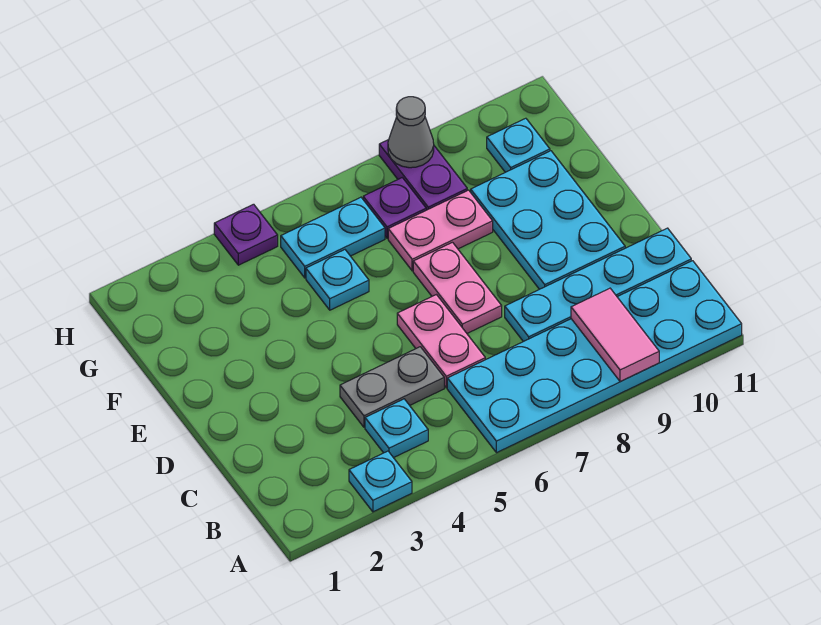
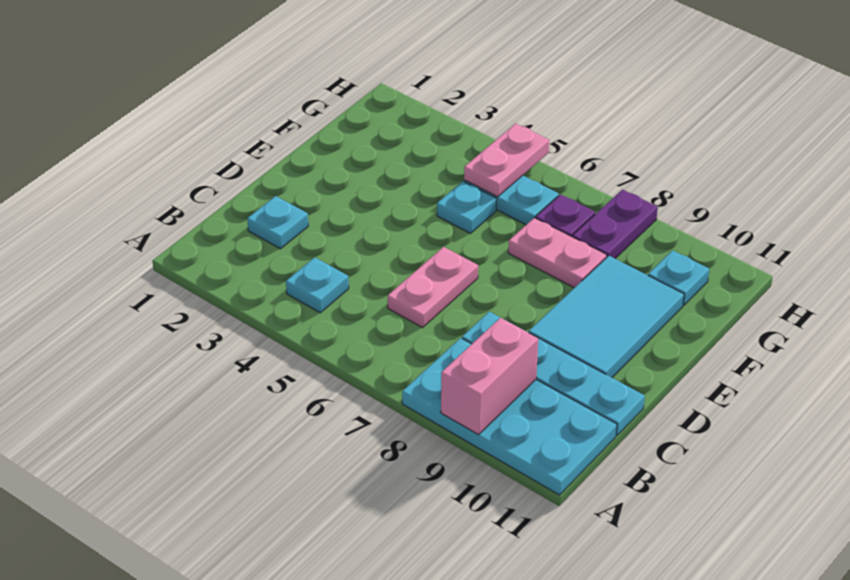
cyan plate A3 level 1 -> cyan plate C2 level 1
cyan plate A6:B11 level 1 -> cyan plate A8:B11 level 1
pink tile A9:B9 level 2 -> pink brick A9:B9 level 2
grey plate C4:C5 level 1 -> none
pink plate D7:E7 level 1 -> pink plate G5:H5 level 2
cyan plate D9:F10 level 1 -> cyan tile D9:F10 level 1
purple plate H4 level 1 -> none
grey cone H8 level 2 -> none

